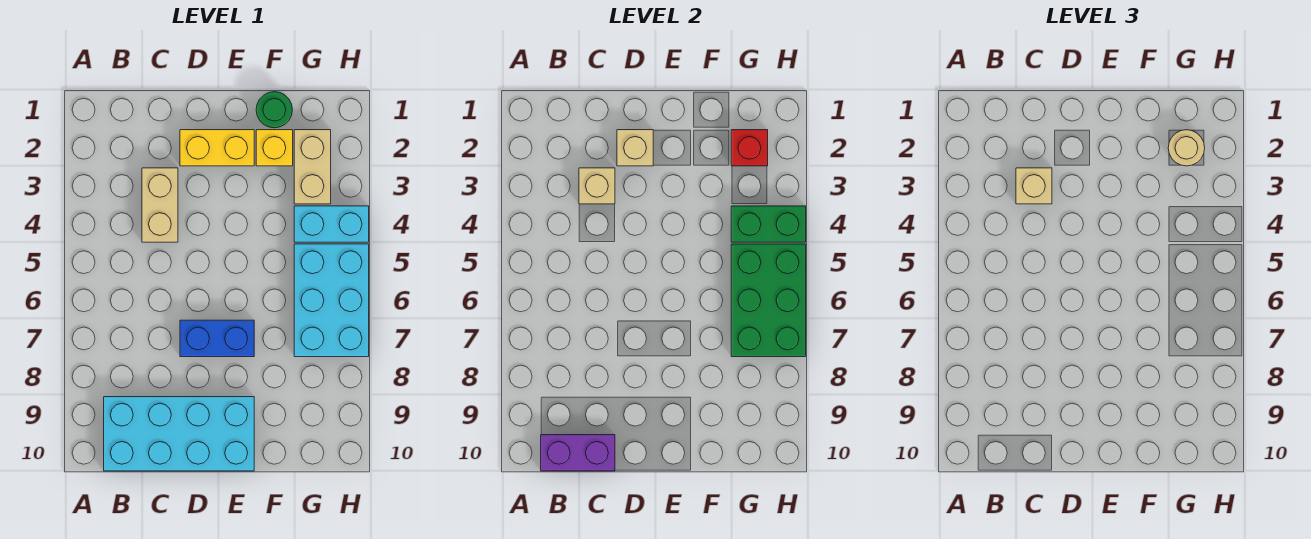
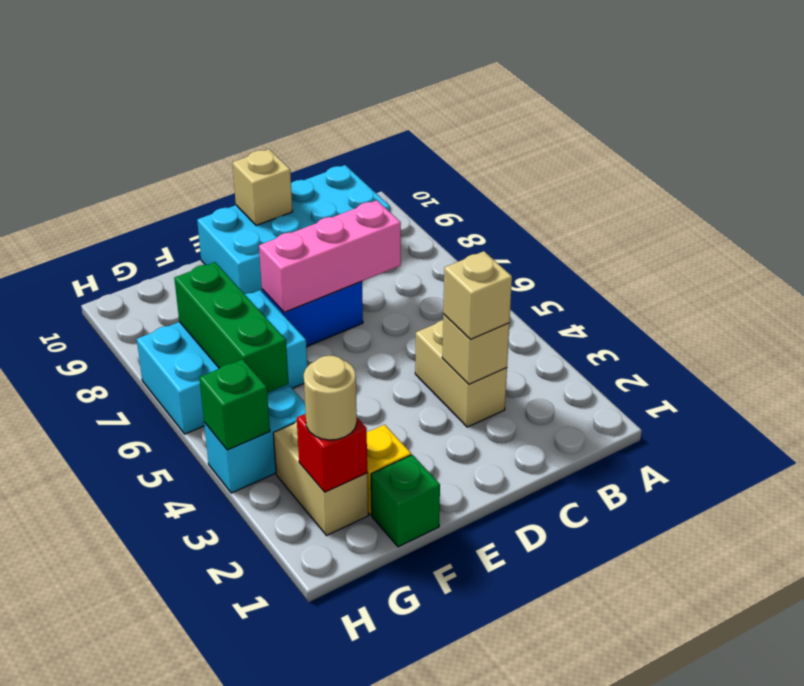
purple brick B10:C10 level 2 -> none
none -> pink brick C7:E7 level 2
yellow brick D2:E2 level 1 -> none
tan brick D2 level 2 -> tan brick D10 level 2
green round brick F1 level 1 -> green brick F1 level 1
green brick G4:H4 level 2 -> green brick H4 level 2
cyan brick G5:H7 level 1 -> cyan brick F6:H7 level 1
green brick G5:H7 level 2 -> green brick G5:G7 level 2

